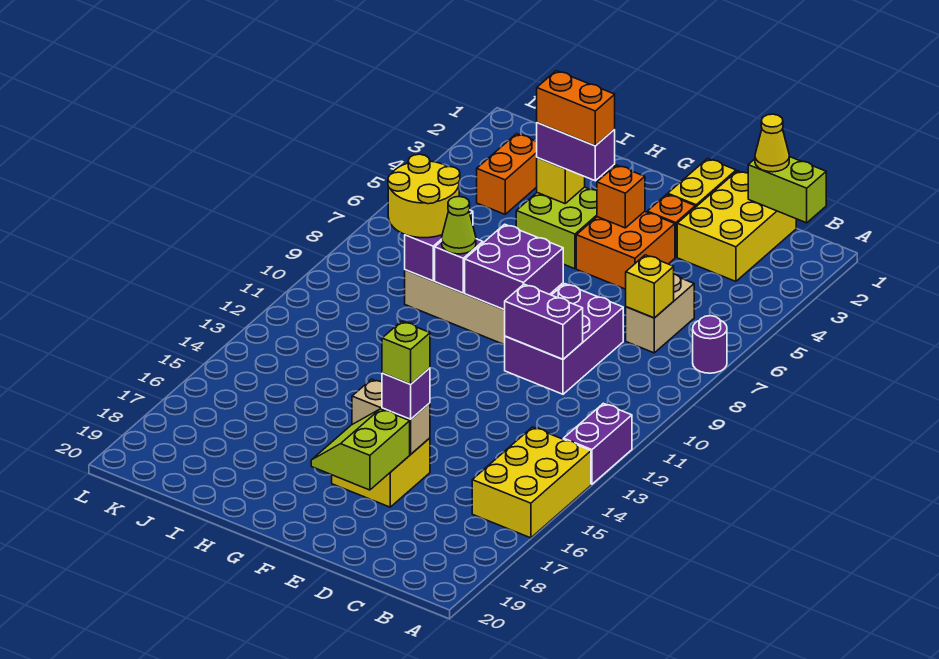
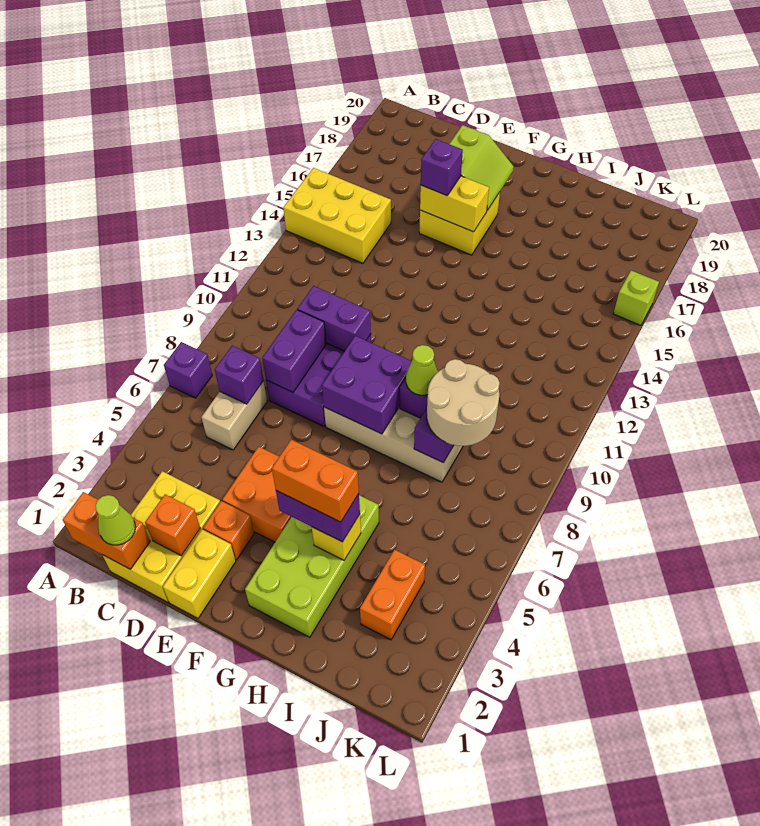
purple round brick A7 level 1 -> purple brick A7 level 1
purple brick A12:A13 level 1 -> purple brick D8:D9 level 2
yellow brick A14:B16 level 1 -> yellow brick A14:C15 level 1
lime brick B1:C1 level 2 -> orange brick B1:C1 level 2
yellow cone C1 level 3 -> lime cone C1 level 3
yellow brick C7 level 2 -> purple brick C7 level 2
tan brick E16:F16 level 2 -> yellow brick E16:F16 level 2
lime brick E16 level 4 -> lime brick L16 level 1
orange brick F4 level 2 -> orange brick D2 level 2
lime brick G4:H5 level 1 -> lime brick G2:H5 level 1
yellow round brick I8:J9 level 3 -> tan round brick I8:J9 level 3

